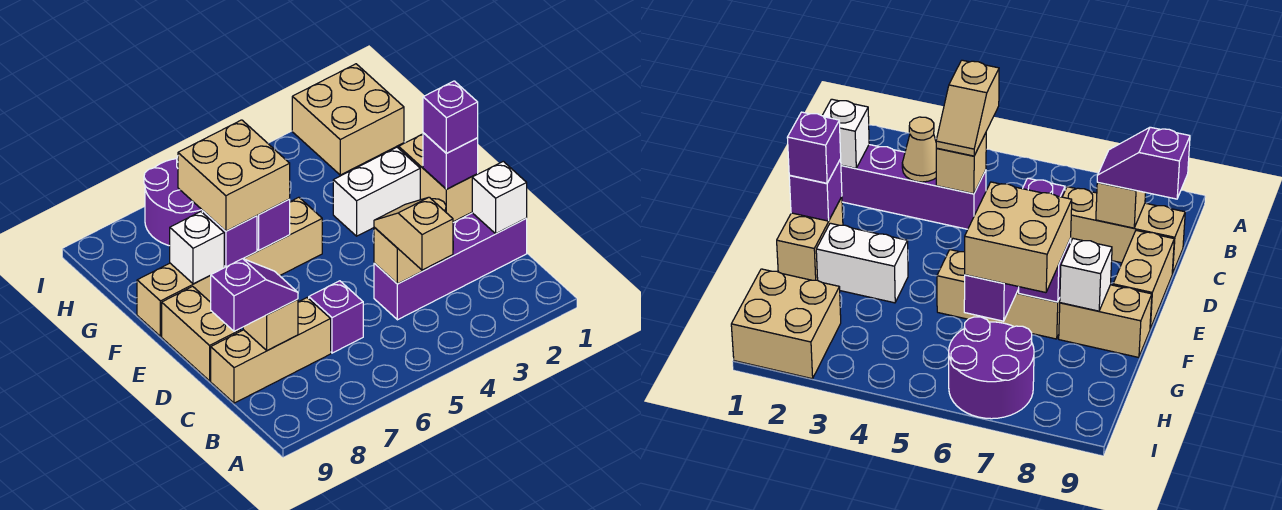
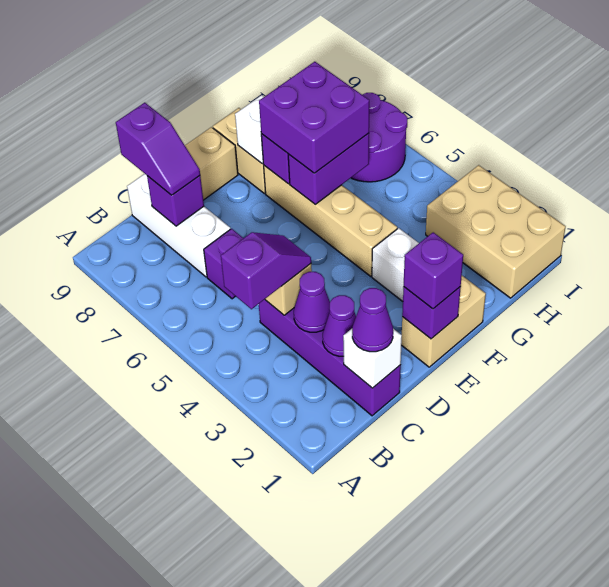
tan slope B4:C4 level 3 top B -> purple slope B4:C4 level 3 top B
none -> purple cone C1 level 3
none -> purple cone C2 level 2
tan cone C3 level 2 -> purple cone C3 level 2
tan brick C7:C9 level 1 -> white brick C7:C9 level 1
tan brick C8 level 2 -> purple brick C8 level 2
tan brick F5:F7 level 1 -> tan brick F4:F7 level 1
tan brick F6:G7 level 3 -> purple brick F6:G7 level 3
tan brick H1:I2 level 1 -> tan brick H1:I3 level 1

